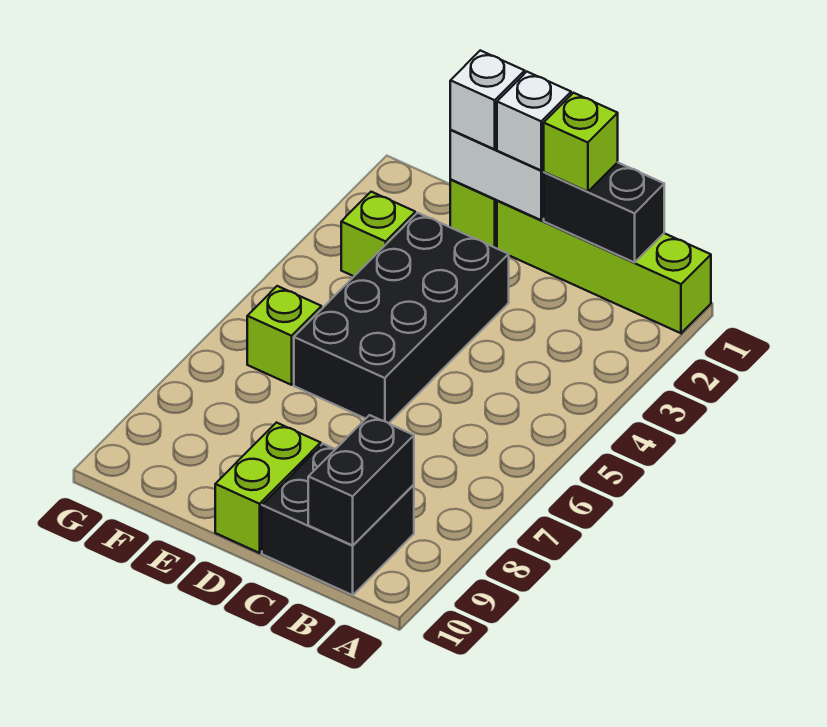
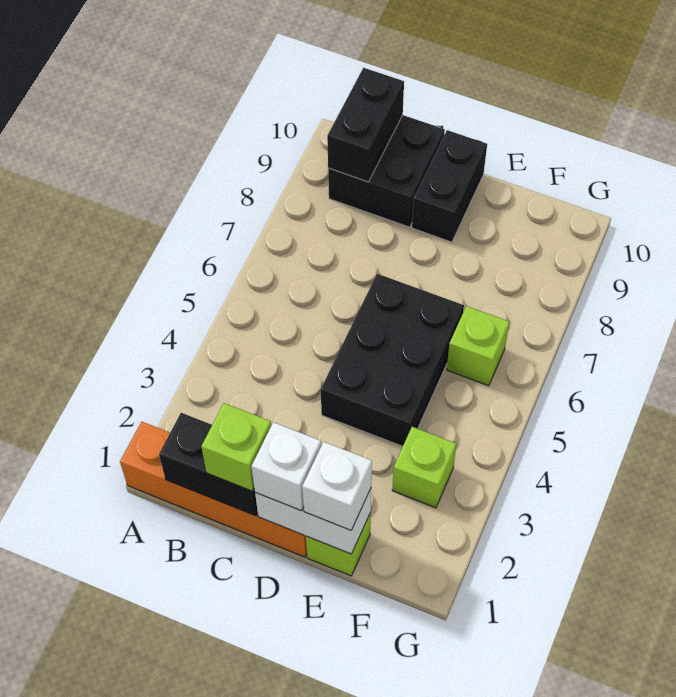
lime brick A1:D1 level 1 -> orange brick A1:D1 level 1
black brick D3:E6 level 1 -> black brick D4:E6 level 1
lime brick D9:D10 level 1 -> black brick D9:D10 level 1

